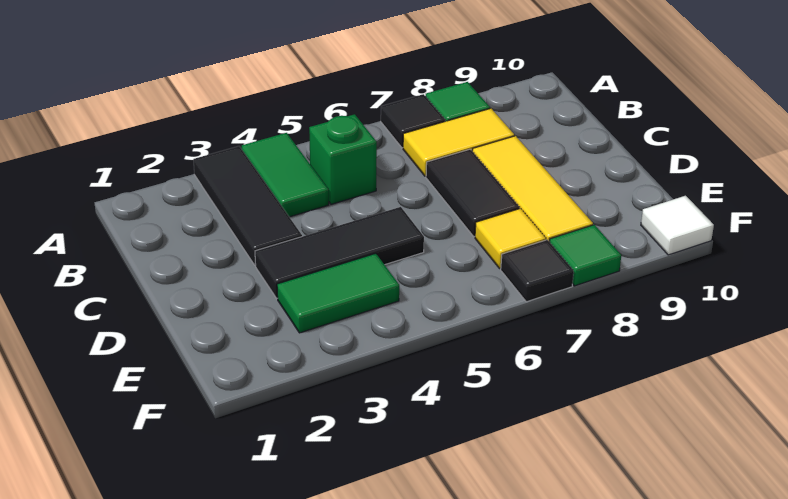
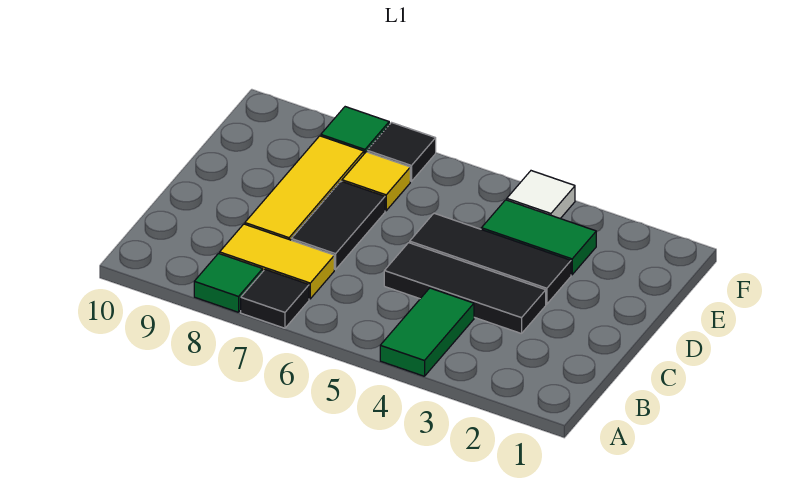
black tile A3:C3 level 1 -> black tile C3:C5 level 1
green brick B5 level 1 -> none
white tile F10 level 1 -> white tile F4 level 1

